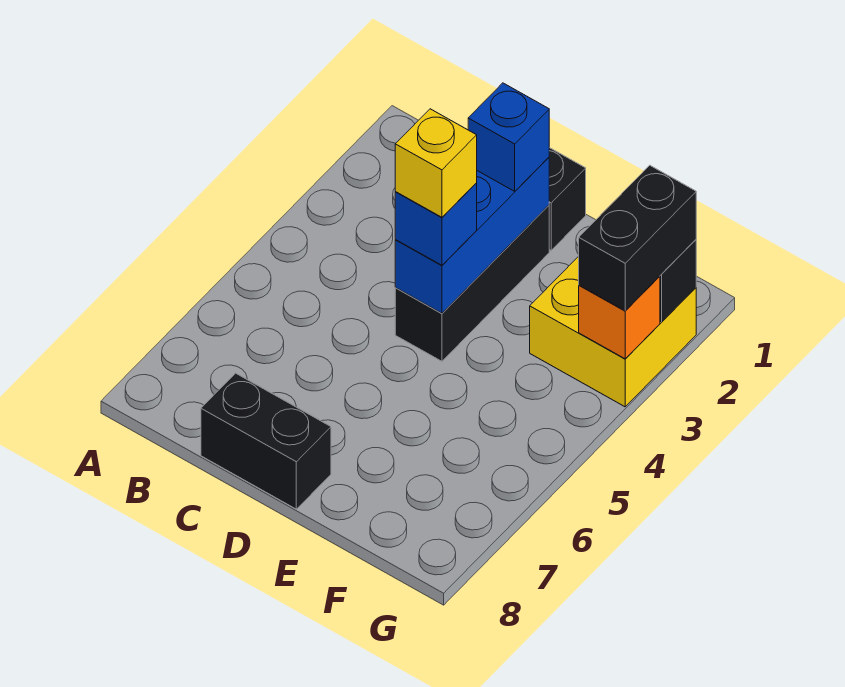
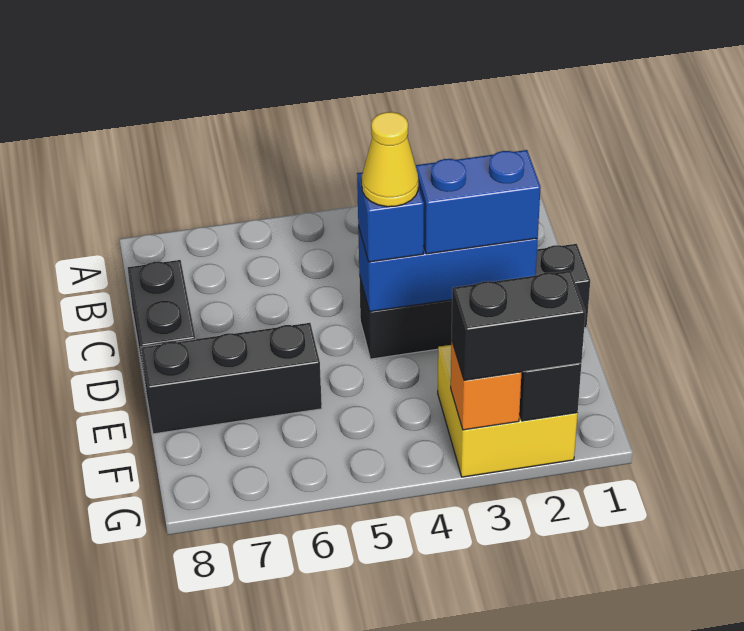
blue brick D2 level 3 -> blue brick D2:D3 level 3
yellow brick D4 level 4 -> yellow cone D4 level 4
none -> black brick E6:E8 level 1

